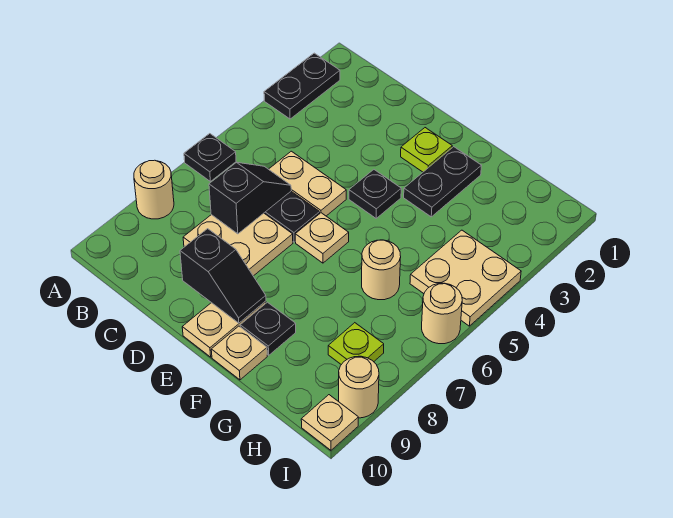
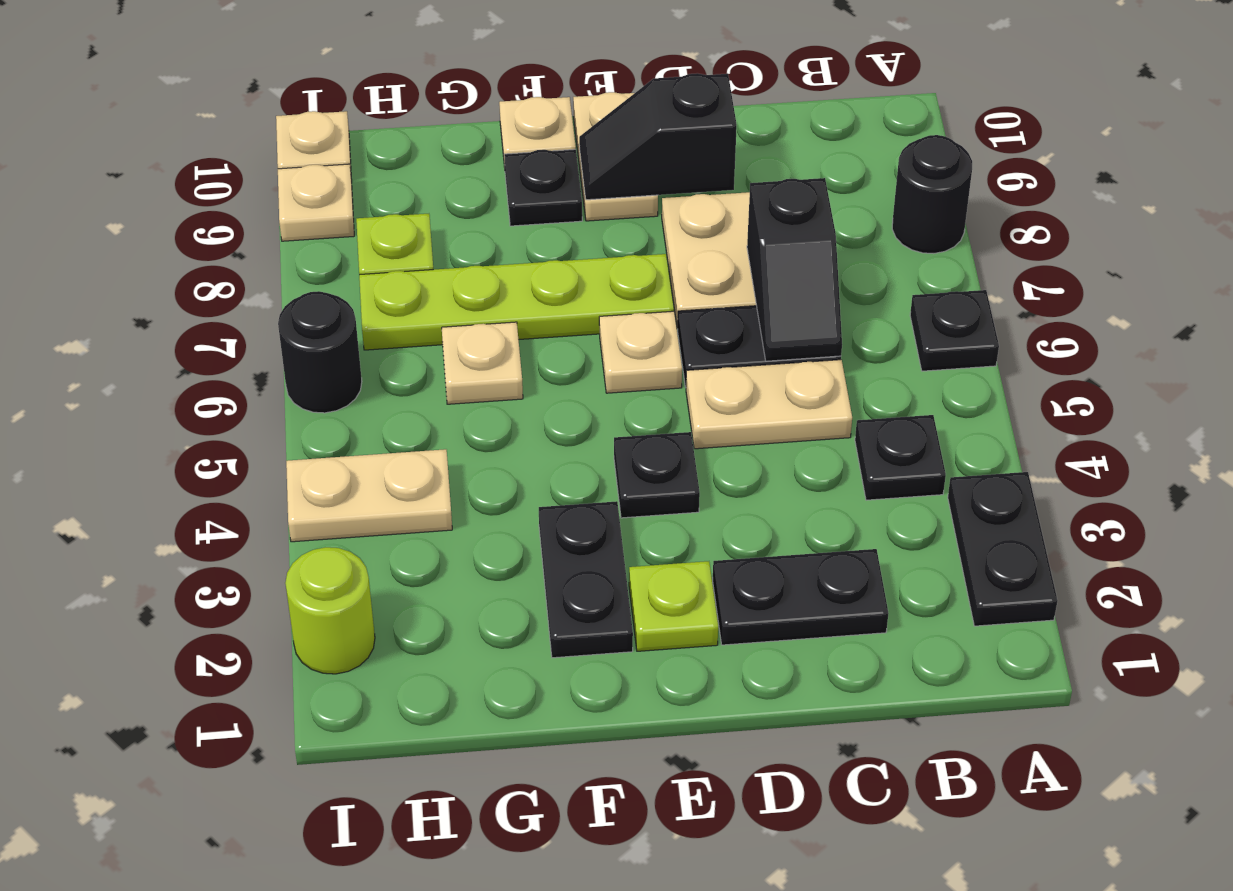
tan round brick A8 level 1 -> black round brick A8 level 1
none -> black plate B4 level 1
none -> black plate C2:D2 level 1
none -> lime plate E7:H7 level 1
tan round brick G6 level 1 -> tan plate G6 level 1
tan plate H4:I5 level 1 -> tan plate H4:I4 level 1
none -> lime round brick I2 level 1
tan round brick I6 level 1 -> black round brick I6 level 1
tan round brick I9 level 1 -> tan plate I9 level 1

